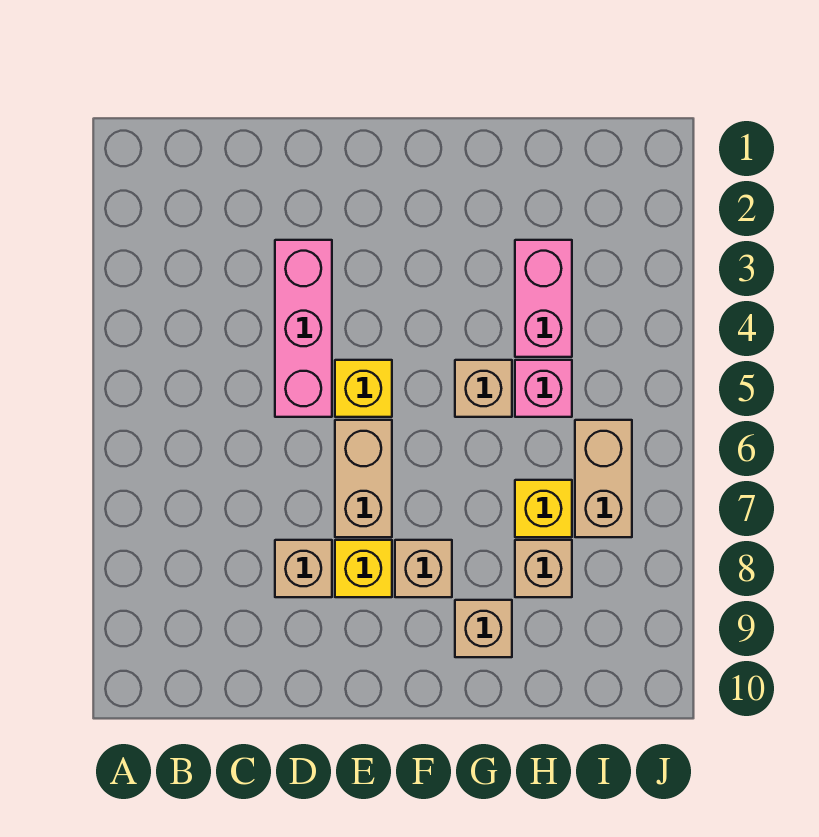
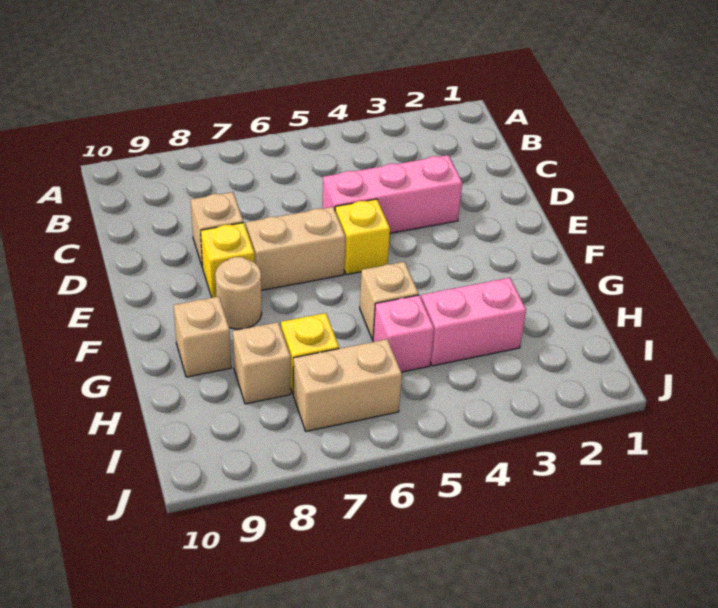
tan brick F8 level 1 -> tan round brick F8 level 1

